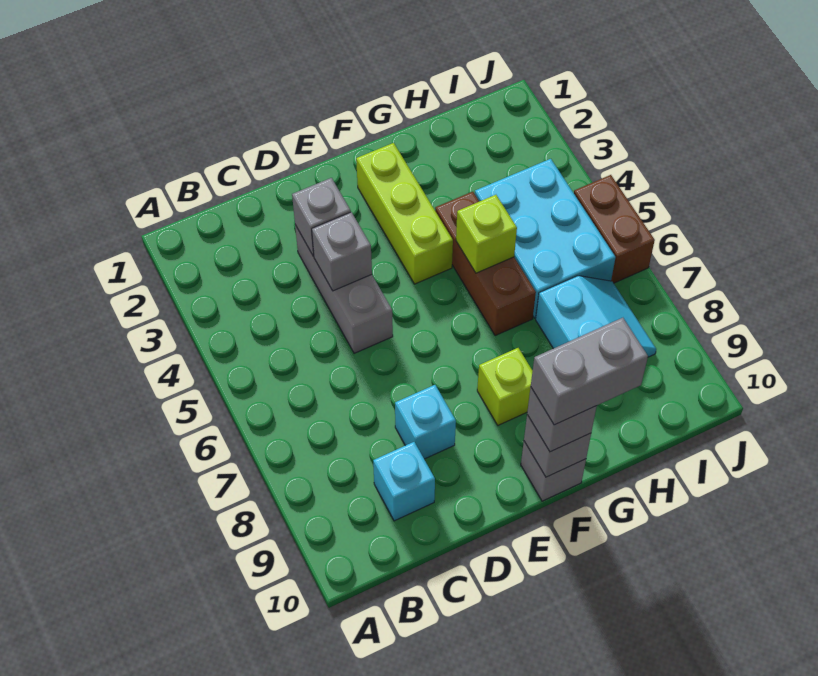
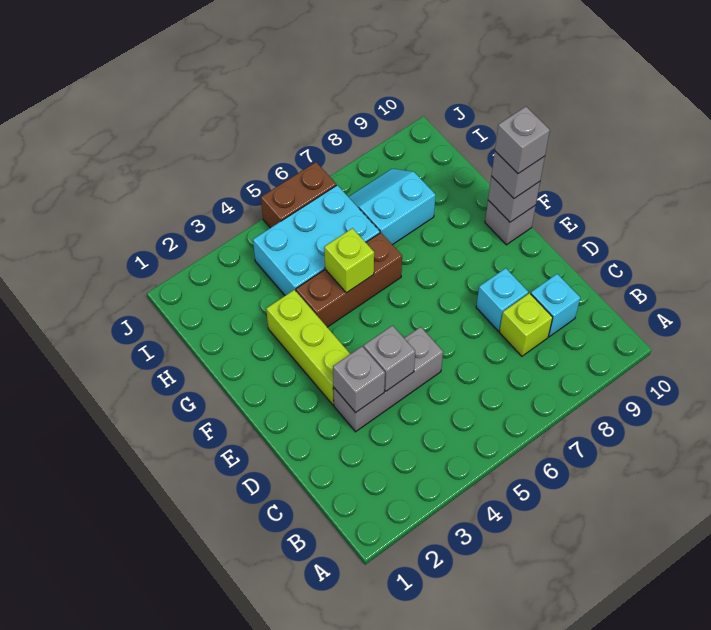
lime brick F2:F4 level 1 -> lime brick E3:G3 level 1
lime brick F8 level 1 -> lime brick C8 level 1
grey brick F10:G10 level 4 -> grey brick F10 level 4

